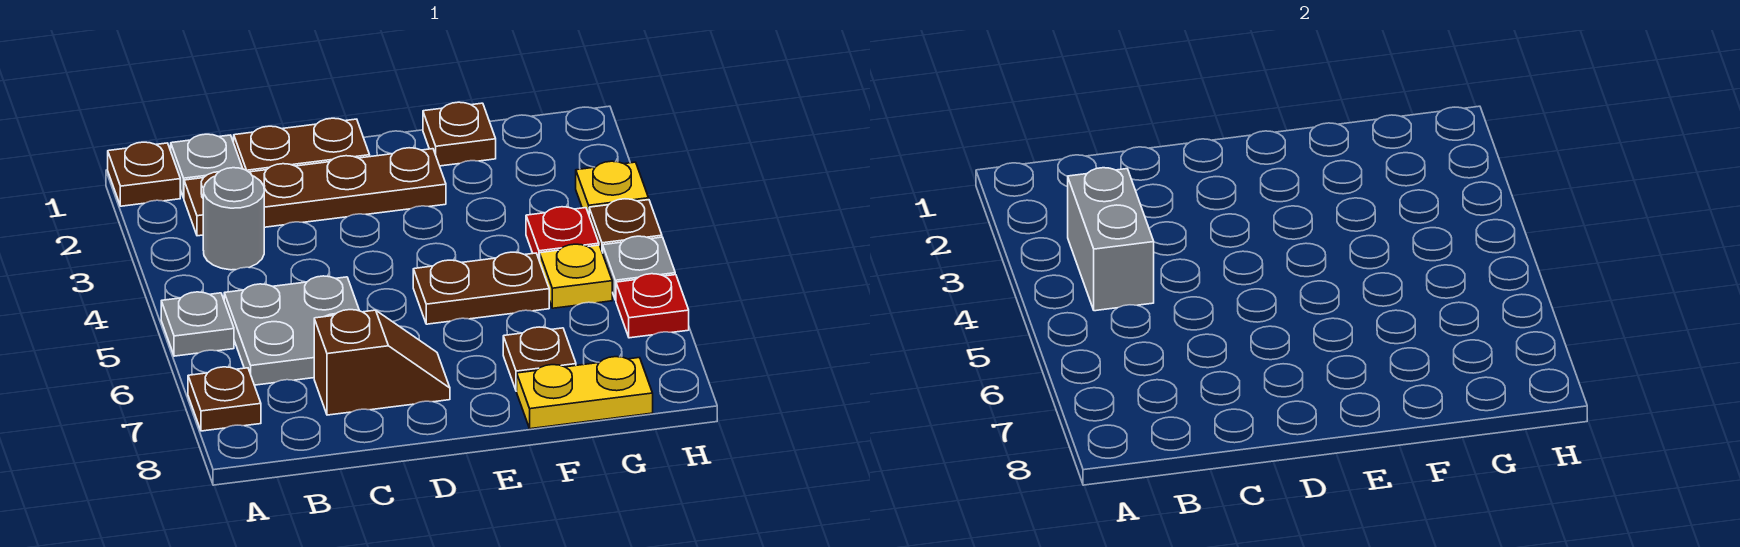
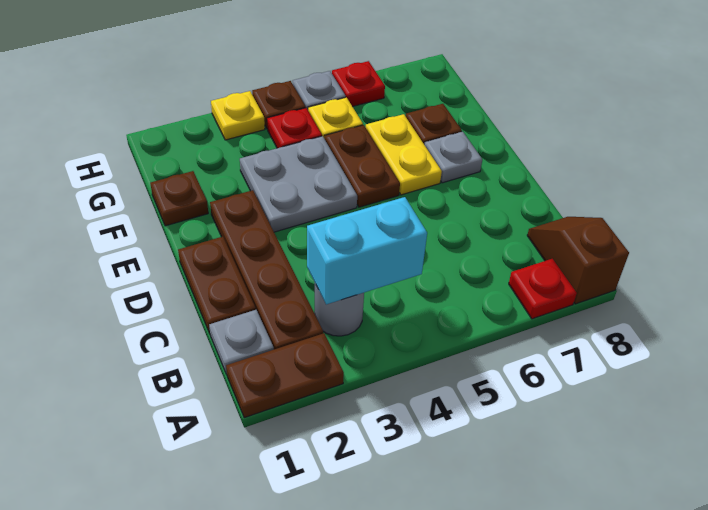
brown plate A1 level 1 -> brown plate A1:A2 level 1
grey plate A5 level 1 -> grey plate E7 level 1
brown plate A7 level 1 -> red plate A7 level 1
grey brick B3:B4 level 2 -> cyan brick B3:B4 level 2
grey plate B5:C6 level 1 -> grey plate E3:F4 level 1
brown slope C7:D7 level 1 top C -> brown slope A8:B8 level 1 top A
yellow plate F8:G8 level 1 -> yellow plate E6:F6 level 1

